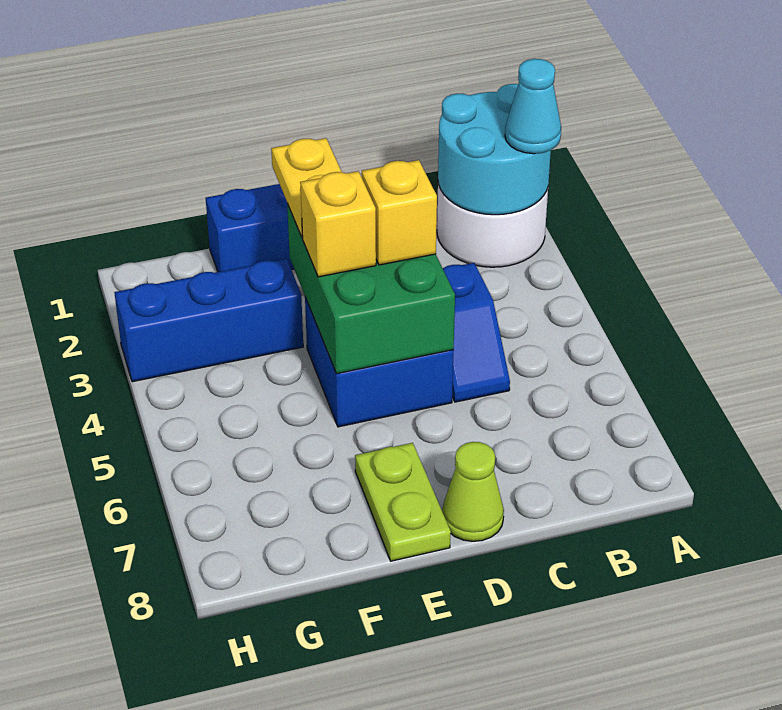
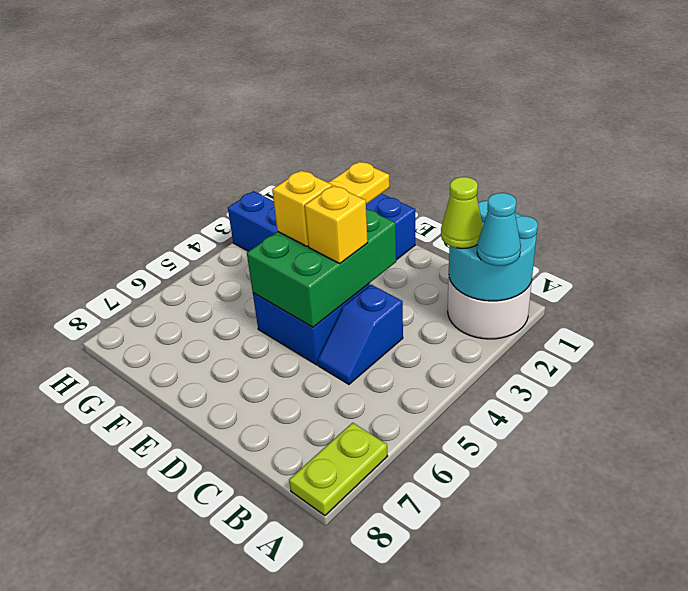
lime cone D8 level 1 -> lime cone B2 level 3
lime plate E7:E8 level 1 -> lime plate A7:A8 level 1

